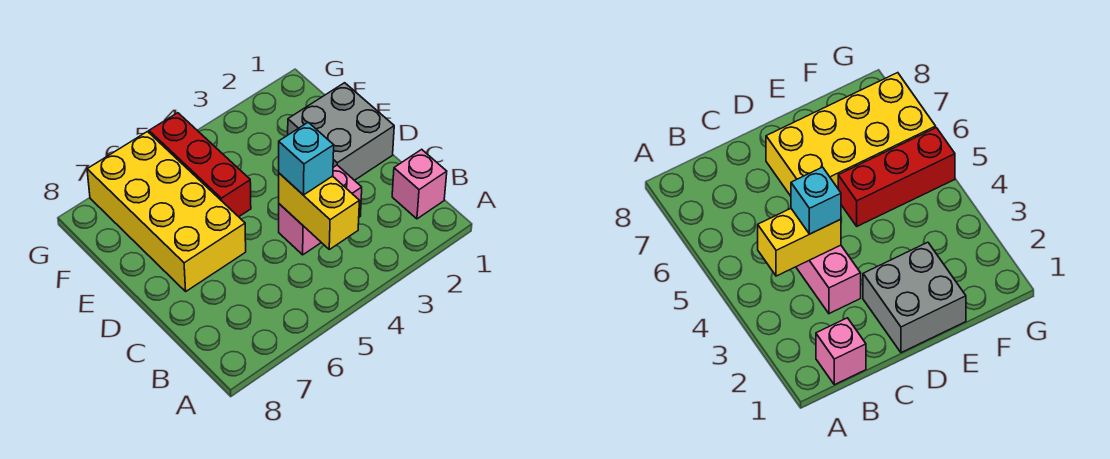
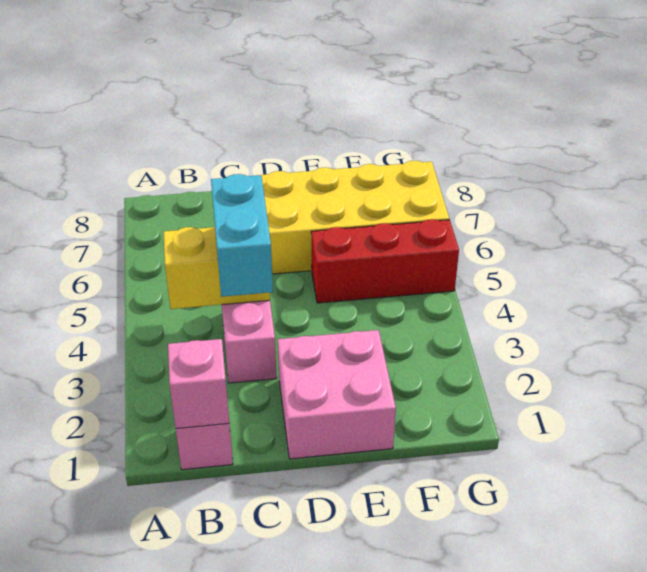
none -> pink brick B1 level 2
cyan brick C4 level 3 -> cyan brick C3:C4 level 3
grey brick D1:E2 level 1 -> pink brick D1:E2 level 1

